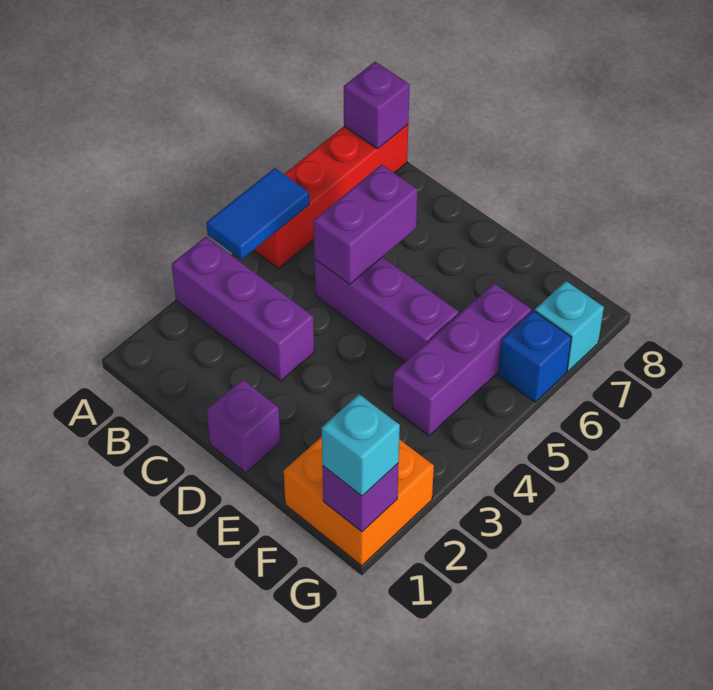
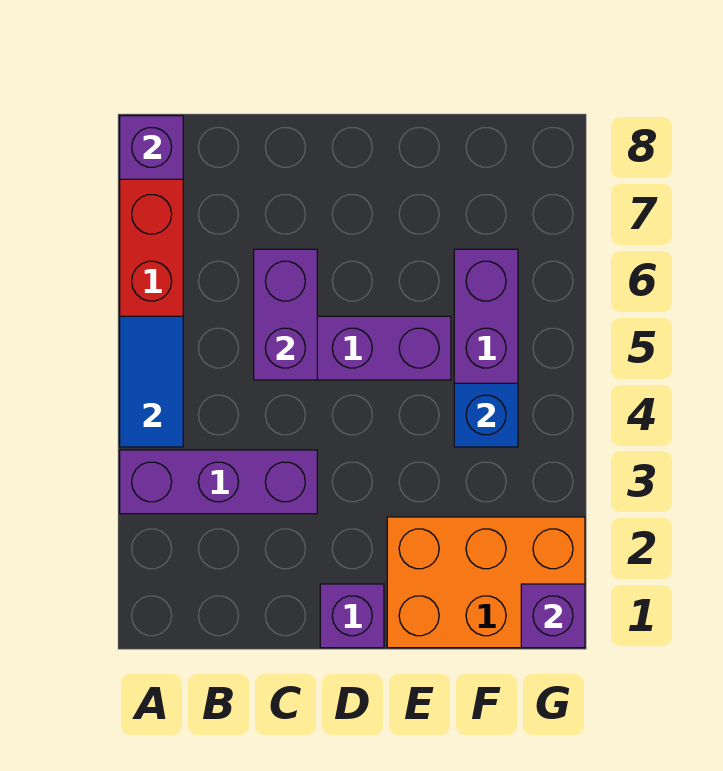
orange brick F1:G2 level 1 -> orange brick E1:G2 level 1
cyan brick G1 level 3 -> none
blue brick G6 level 1 -> blue brick F4 level 2
cyan brick G7 level 1 -> none

